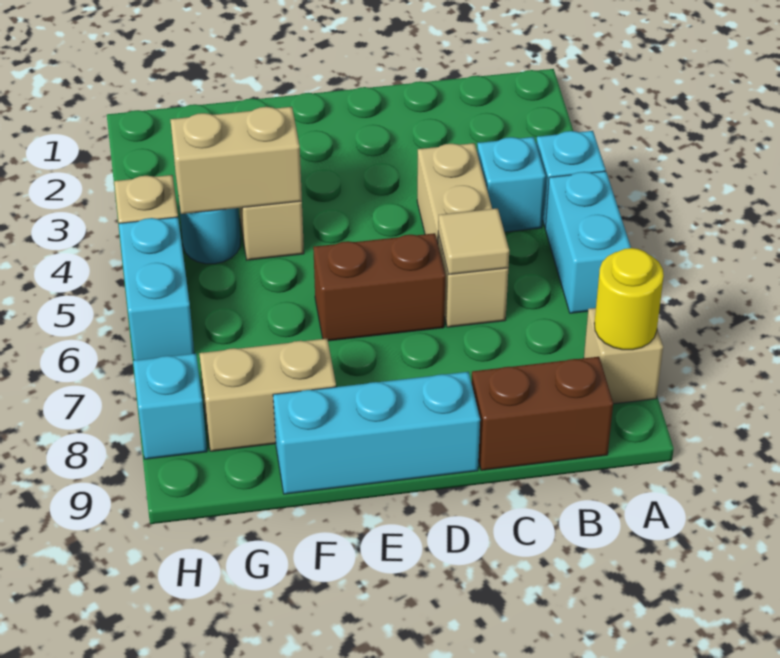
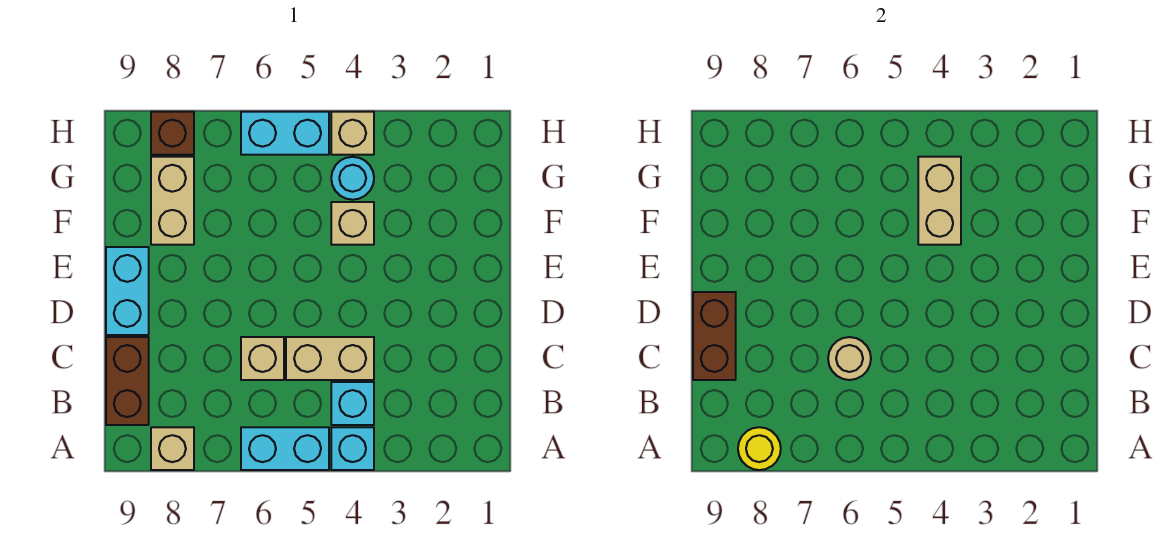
tan tile C6 level 2 -> tan round brick C6 level 2
brown brick D6:E6 level 1 -> brown brick C9:D9 level 2
cyan brick D9:F9 level 1 -> cyan brick D9:E9 level 1
cyan brick H8 level 1 -> brown brick H8 level 1

